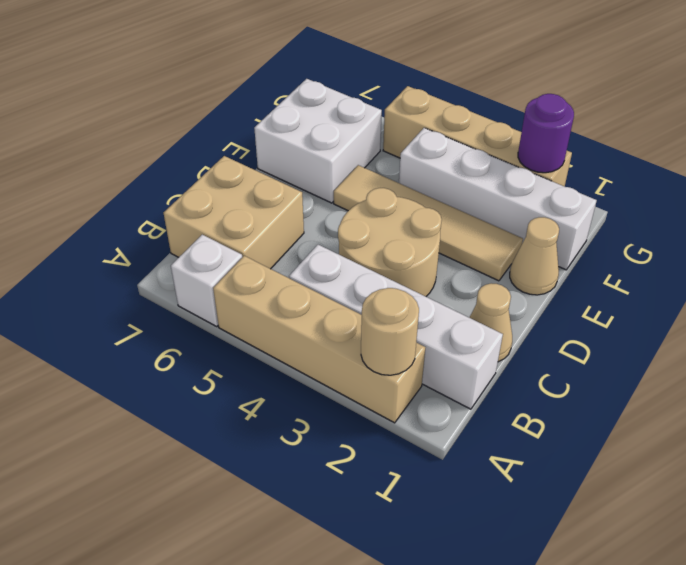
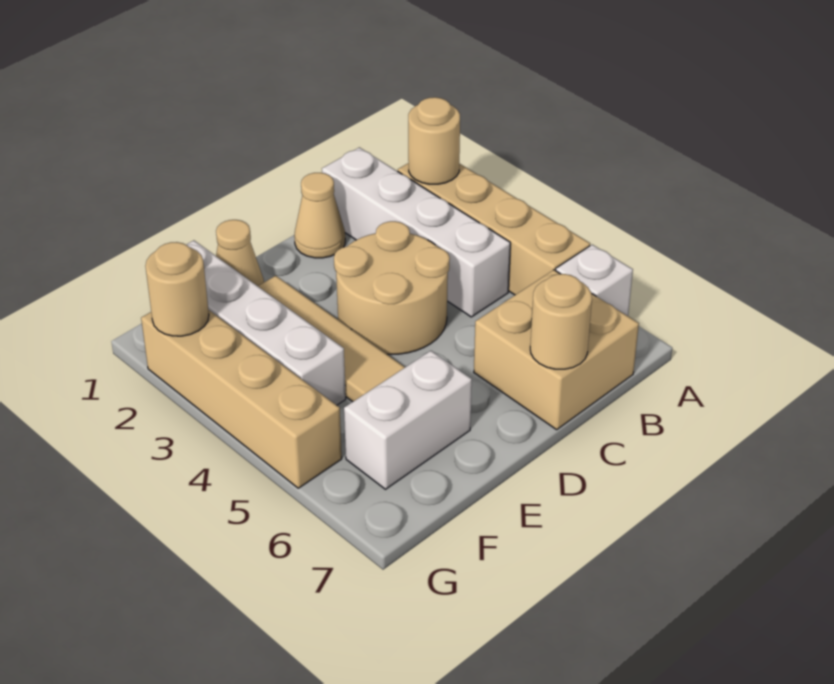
none -> tan round brick C7 level 2
white brick E6:F7 level 1 -> white brick E6:F6 level 1
purple round brick G2 level 2 -> tan round brick G2 level 2

